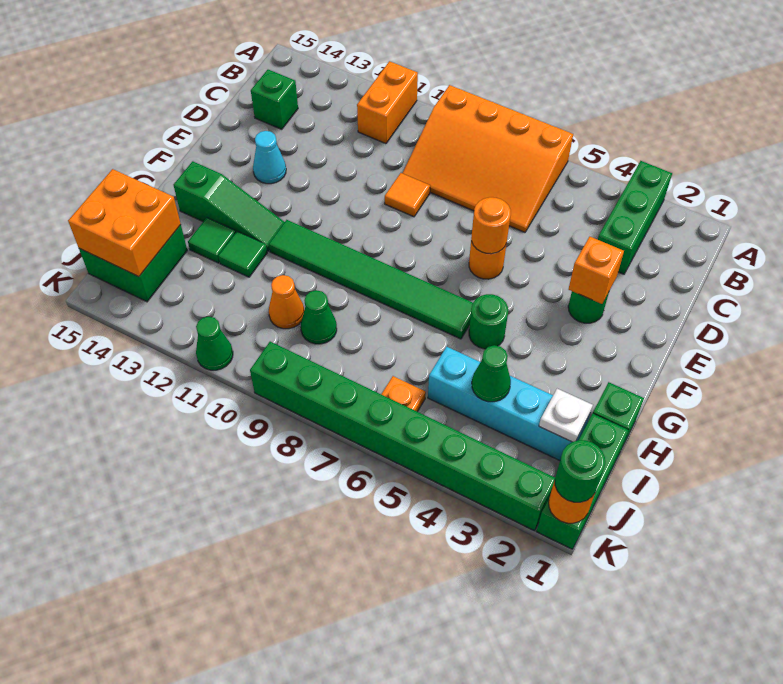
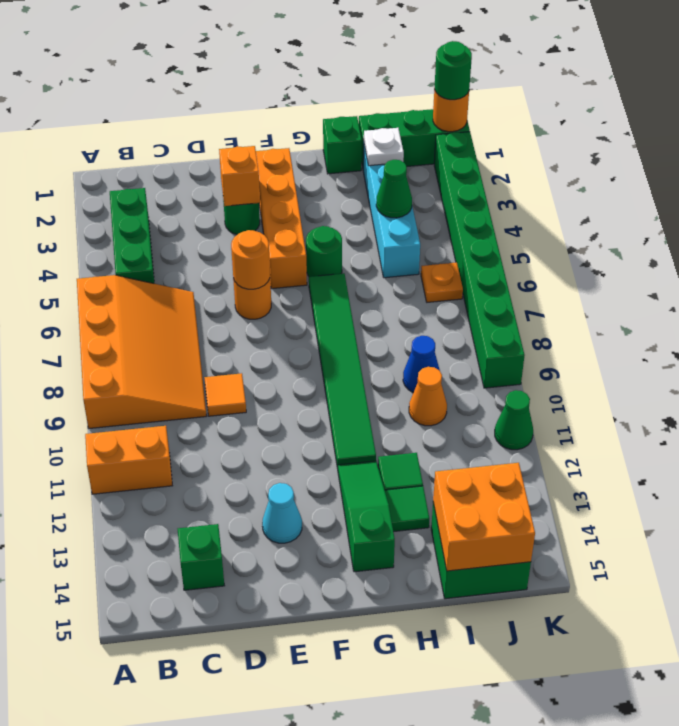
green brick A3:C3 level 1 -> green brick B3:B5 level 1
none -> orange brick F2:F5 level 1
green cone I9 level 1 -> blue cone I9 level 1

